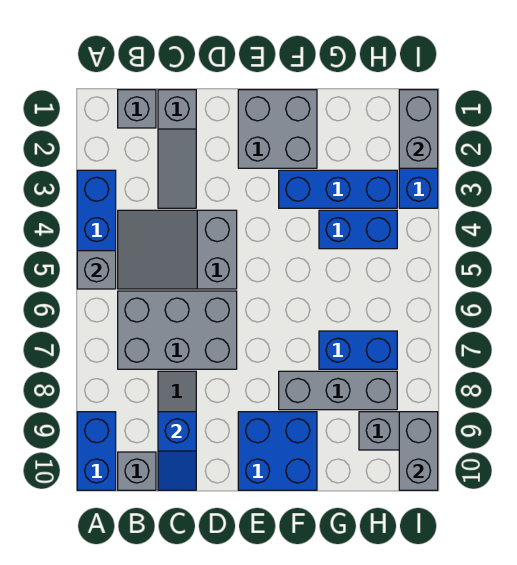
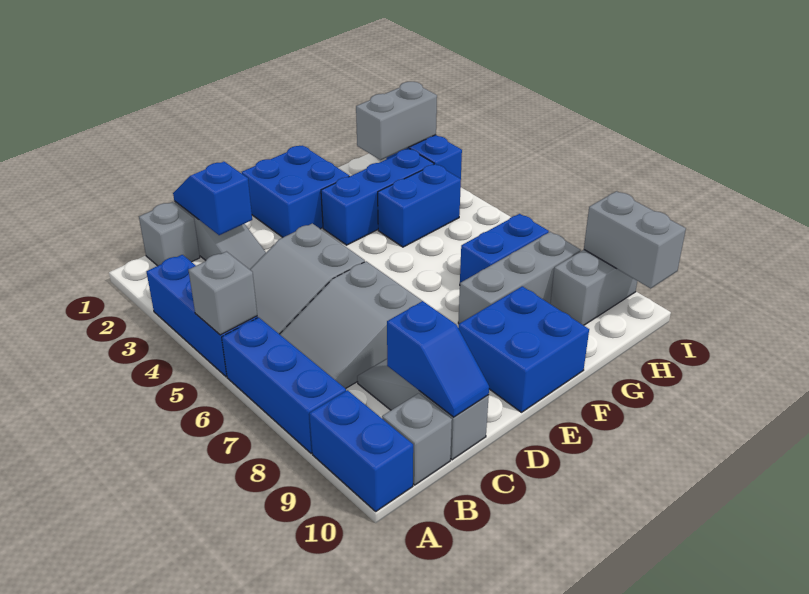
none -> blue brick A6:A8 level 1
grey brick B6:D7 level 1 -> grey slope B6:D7 level 1 top D
none -> blue slope C1:C2 level 2 top 2
grey brick E1:F2 level 1 -> blue brick E1:F2 level 1
grey brick I1:I2 level 2 -> grey brick H2:I2 level 2

